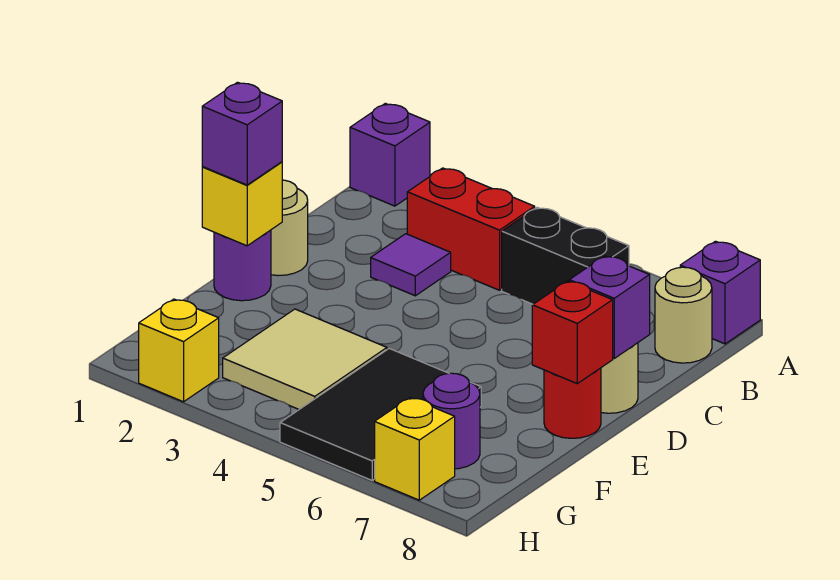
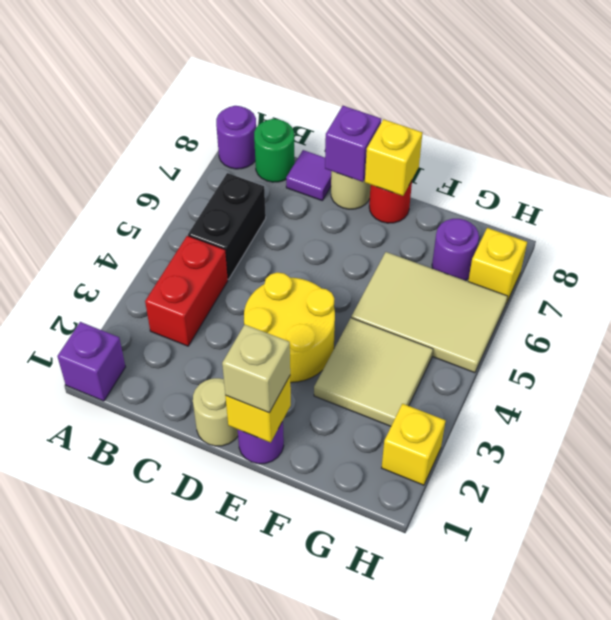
purple brick A8 level 1 -> purple round brick A8 level 1
tan round brick B8 level 1 -> green round brick B8 level 1
purple tile C3 level 1 -> purple tile C8 level 1
none -> yellow round brick D3:E4 level 1
purple brick E1 level 3 -> tan brick E1 level 3
red brick E8 level 2 -> yellow brick E8 level 2
black tile F5:H6 level 1 -> tan tile F5:H6 level 1

